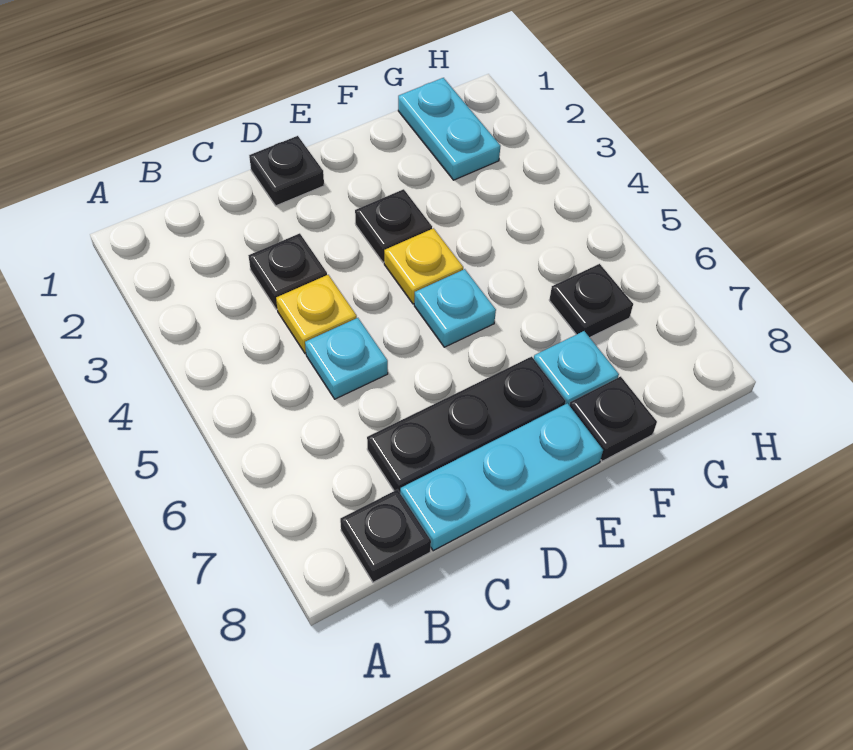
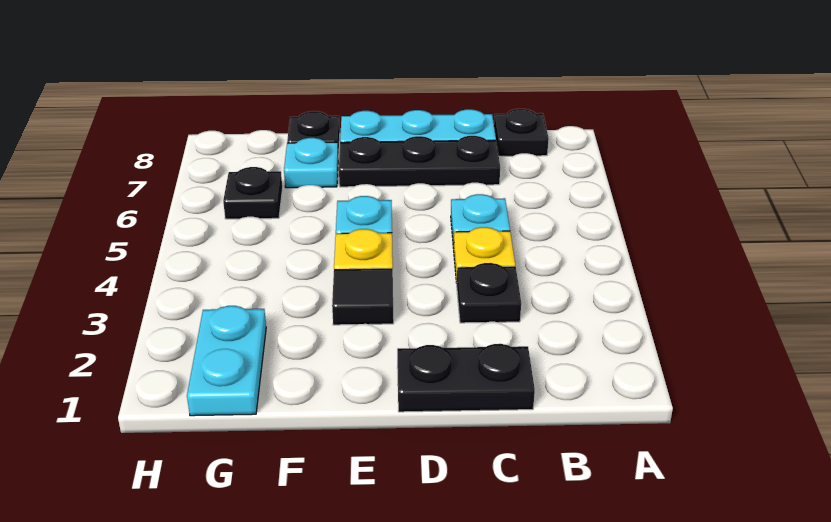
black plate D1 level 1 -> black plate C1:D1 level 1
black plate E3 level 1 -> black tile E3 level 1

